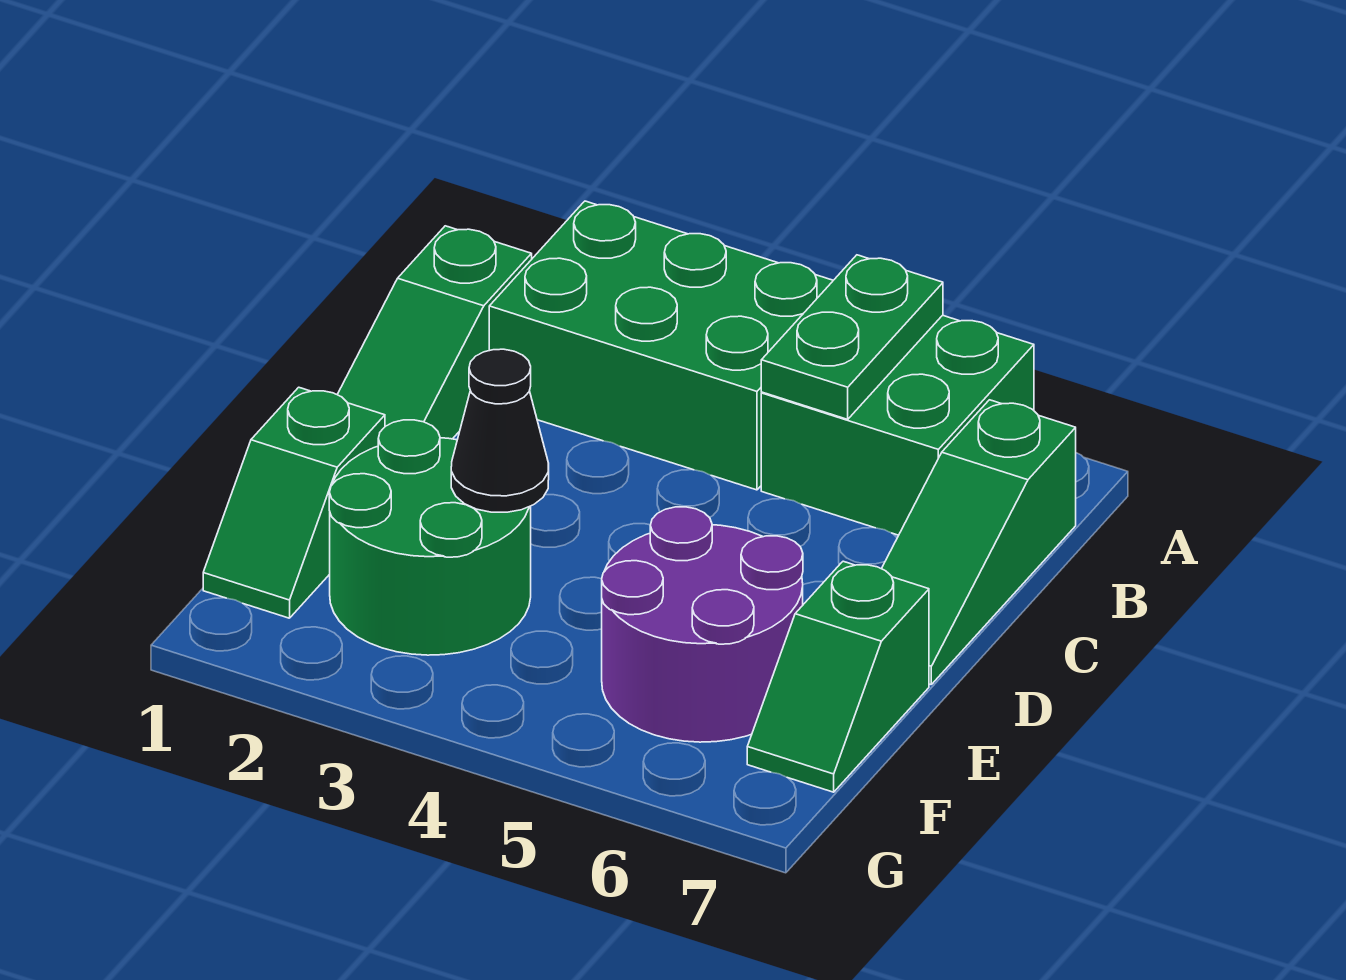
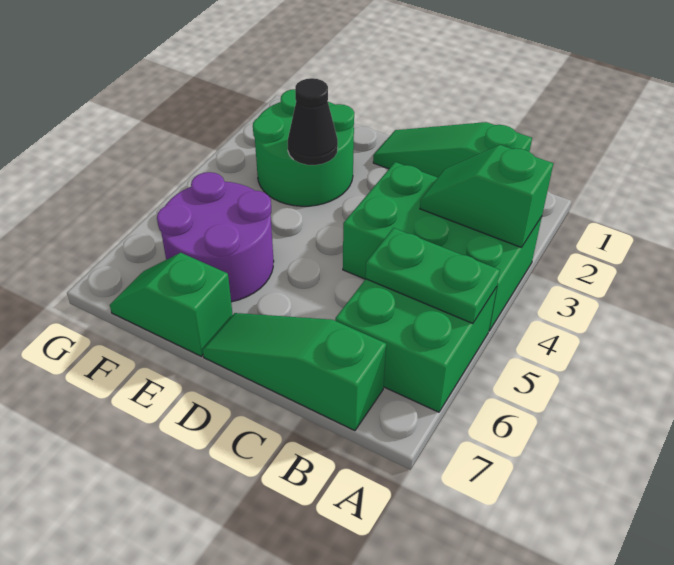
green brick A2:B4 level 1 -> green brick A3:C4 level 1
green slope E1:F1 level 1 top E -> green slope A3:B3 level 2 top A

